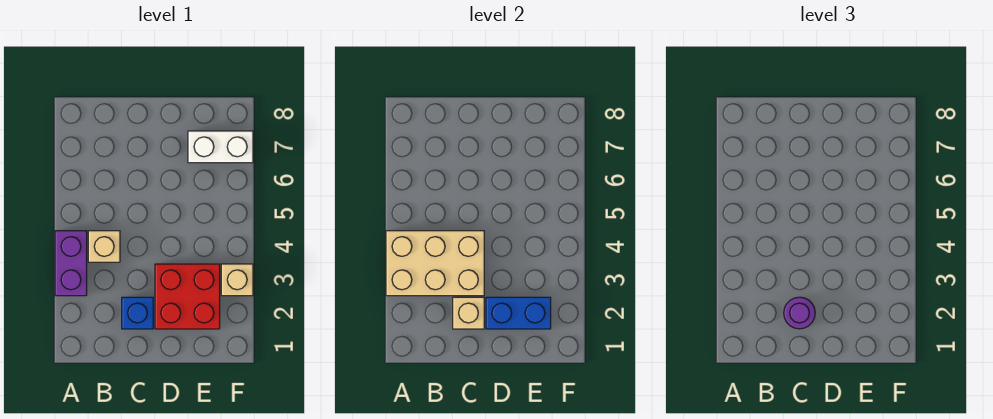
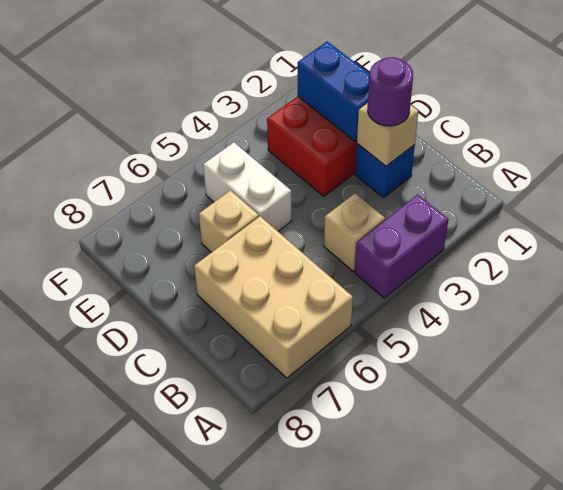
tan brick A3:C4 level 2 -> tan brick A6:C7 level 1
white brick E7:F7 level 1 -> white brick D5:E5 level 1
tan brick F3 level 1 -> tan brick D6 level 1

